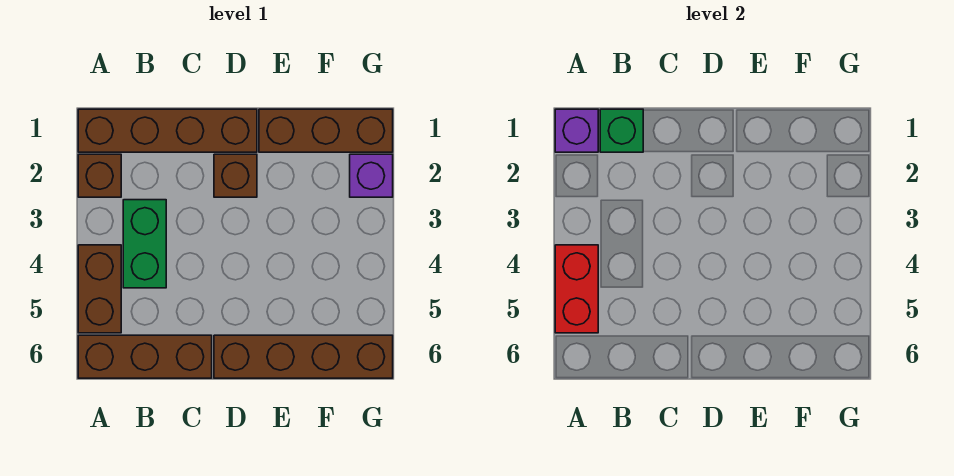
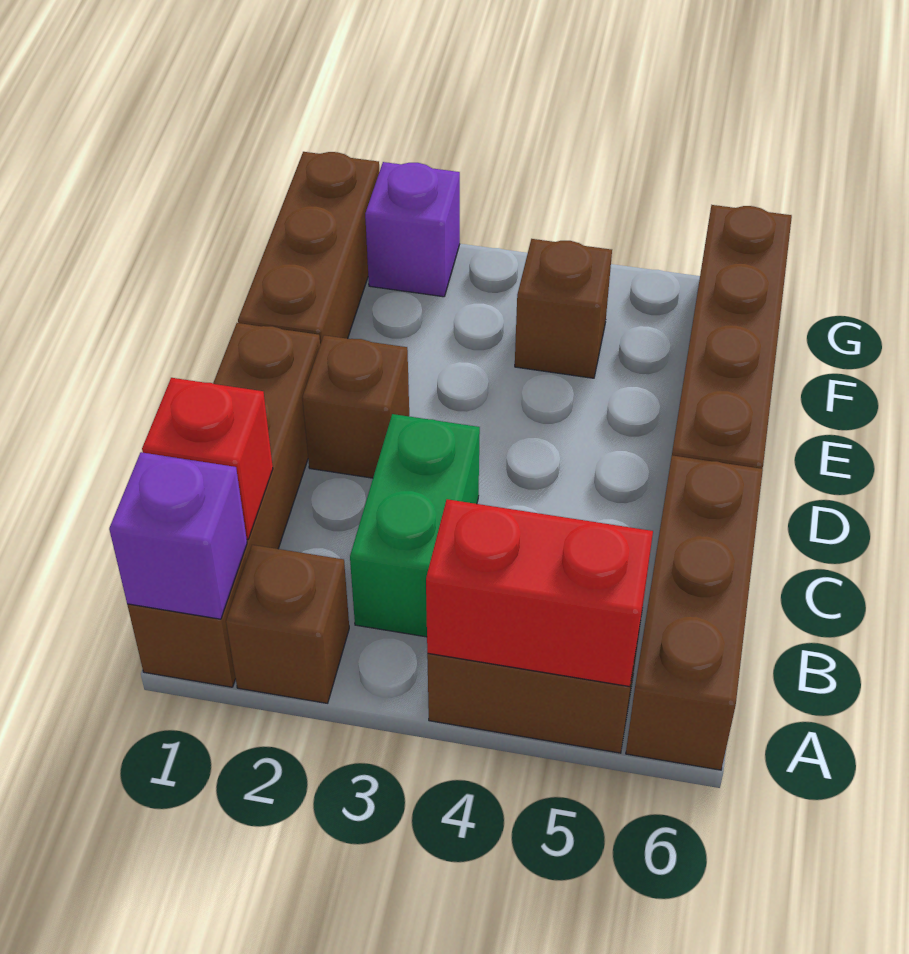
green brick B1 level 2 -> red brick B1 level 2
green brick B3:B4 level 1 -> green brick B3:C3 level 1
none -> brown brick F4 level 1

